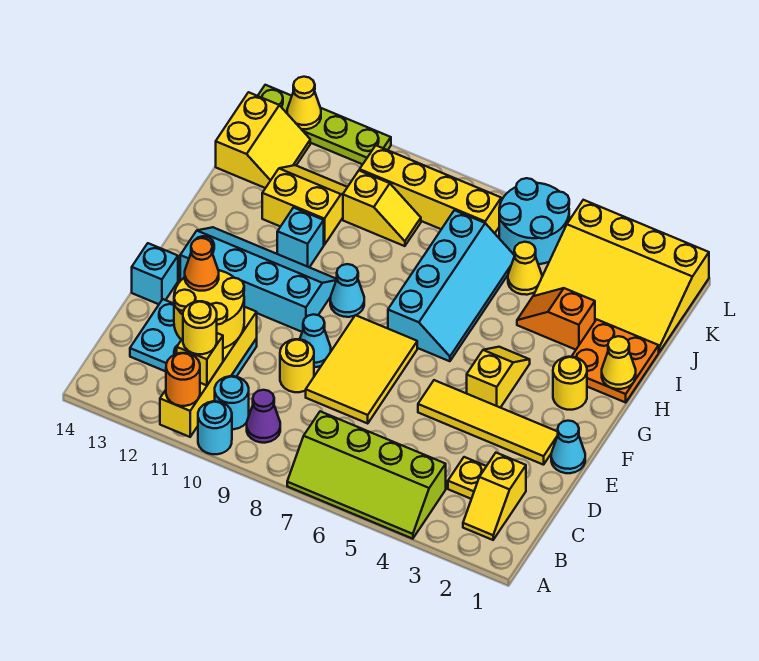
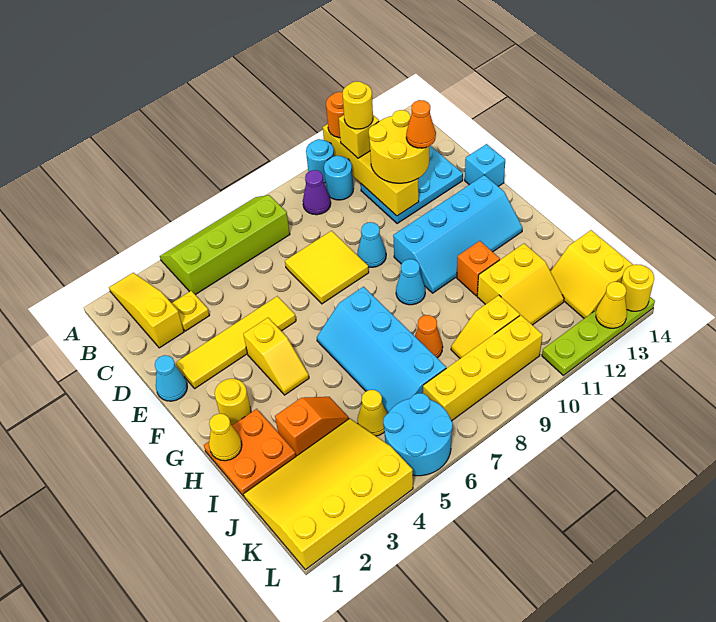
yellow slope B2:C2 level 1 top C -> yellow slope A2:C2 level 1 top C
yellow tile D7:F8 level 1 -> yellow tile D7:E8 level 1
yellow round brick D9 level 1 -> yellow round brick L14 level 2
cyan brick H11 level 1 -> orange brick H11 level 1
none -> orange cone I8 level 1

